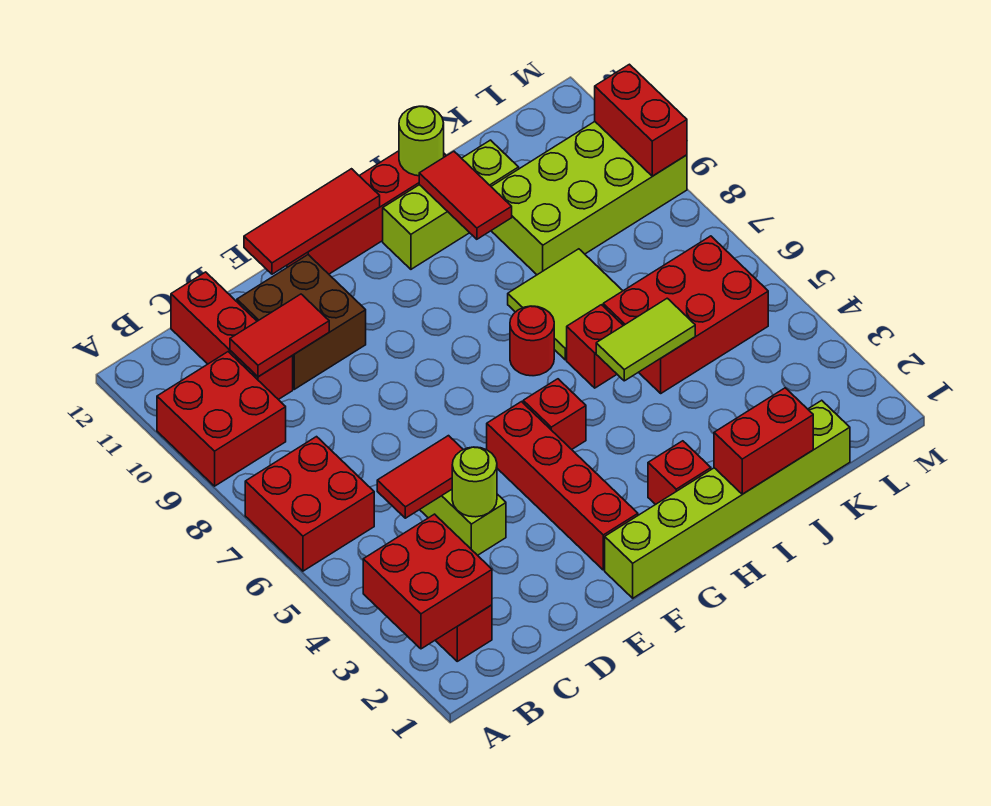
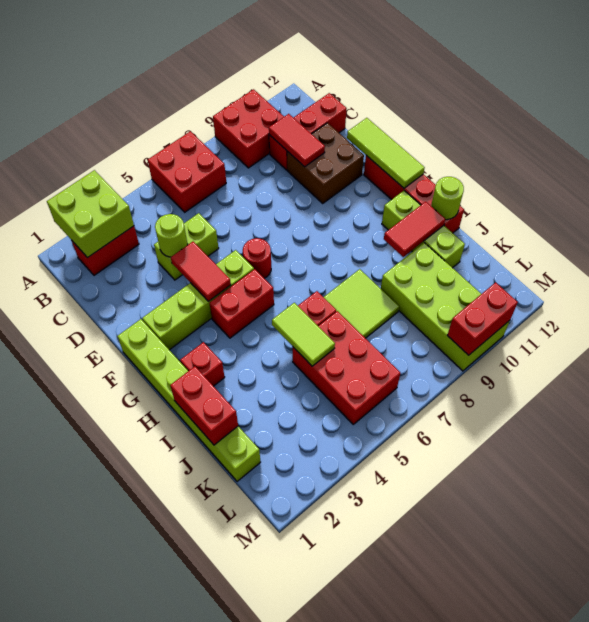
red brick A2:B3 level 2 -> lime brick A2:B3 level 2
red tile C5:D5 level 2 -> red tile E4:F4 level 2
red tile E12:G12 level 2 -> lime tile E12:G12 level 2
red brick F2:F5 level 1 -> lime brick F2:F5 level 1
red brick G5 level 1 -> red brick G4:G5 level 1
red round brick H7 level 1 -> red round brick F6 level 1

